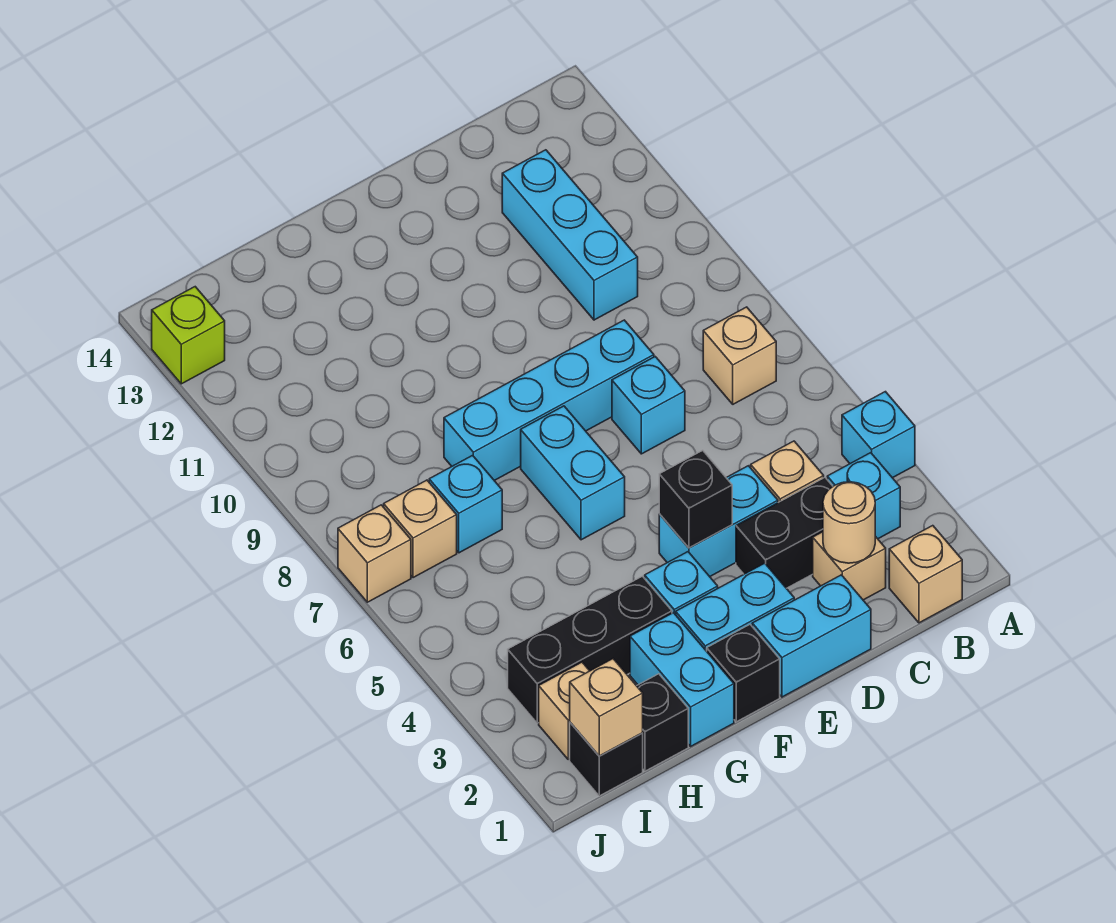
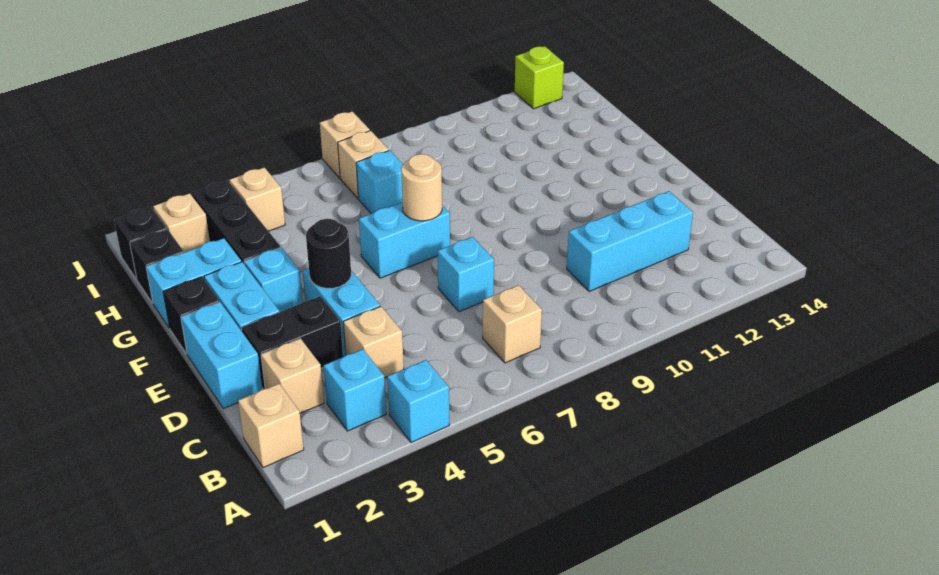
tan round brick C2 level 2 -> tan round brick F7 level 2
black brick C3:D3 level 1 -> black brick D2:D3 level 1
cyan brick D8:G8 level 1 -> none
black brick E4 level 2 -> black round brick E4 level 2
tan brick I1 level 2 -> tan brick I4 level 1

